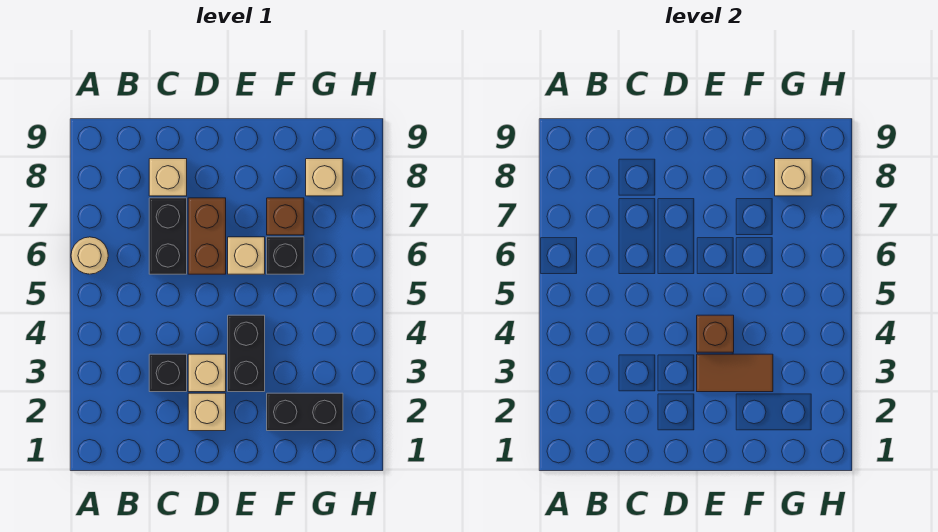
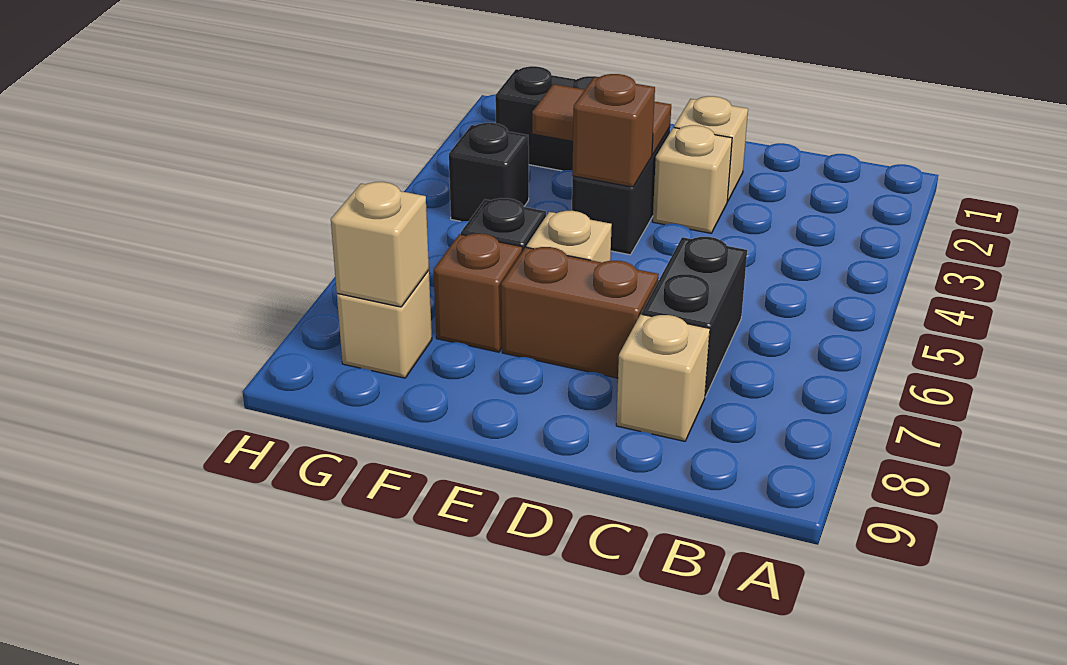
tan round brick A6 level 1 -> none
black brick C3 level 1 -> black brick G4 level 1
brown brick D6:D7 level 1 -> brown brick D7:E7 level 1

